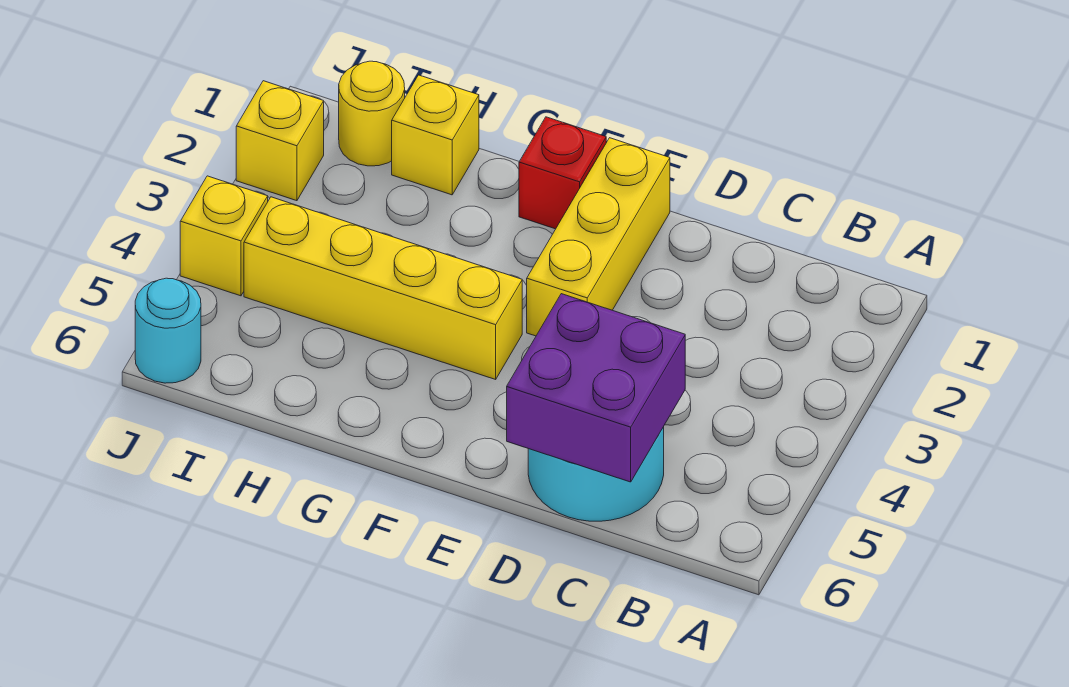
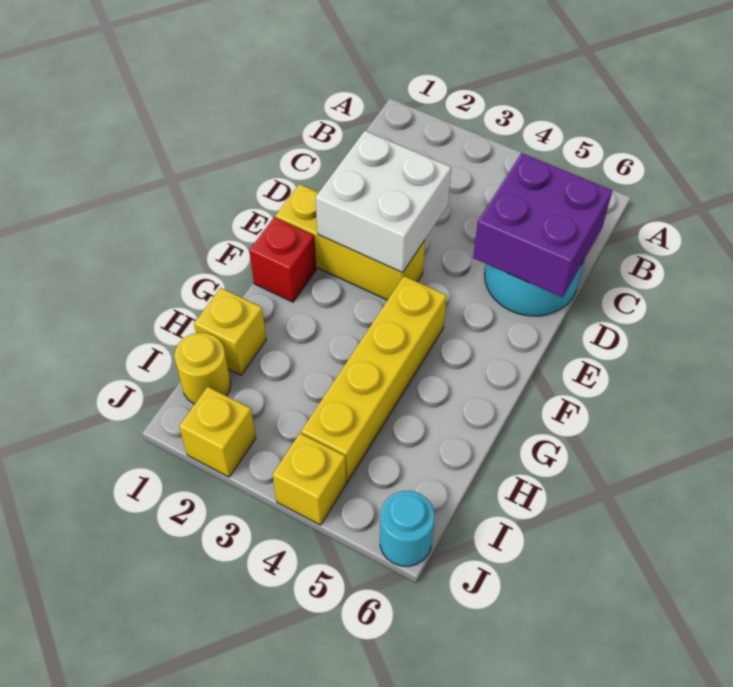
none -> white brick D2:E3 level 2

